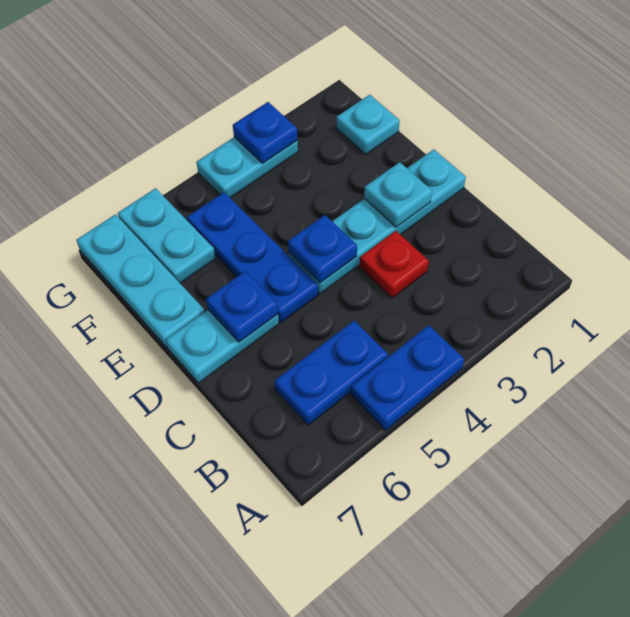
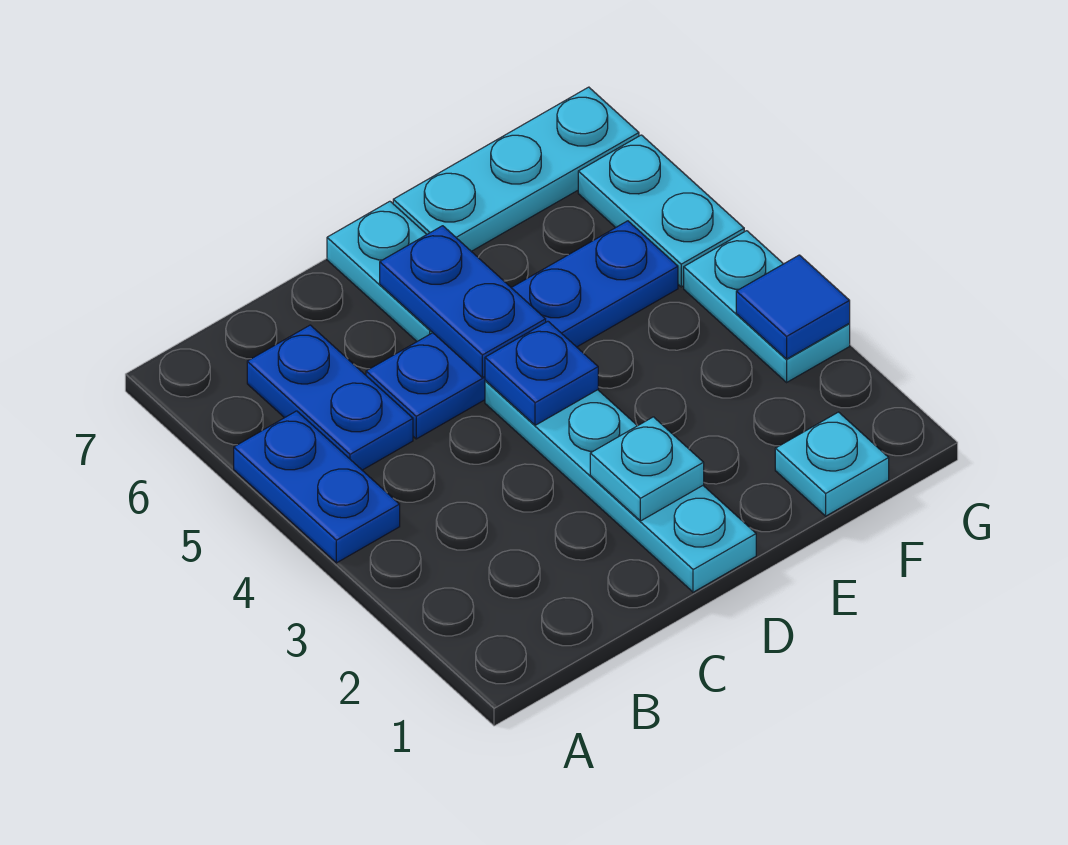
red plate C3 level 1 -> none
blue plate D5:F5 level 1 -> blue plate C5:F5 level 1
blue plate D6 level 2 -> blue plate D5:D6 level 2
cyan plate F6:G6 level 1 -> cyan plate G5:G6 level 1
blue plate G3 level 2 -> blue tile G3 level 2

